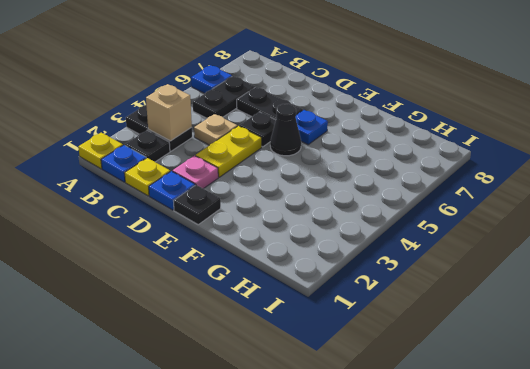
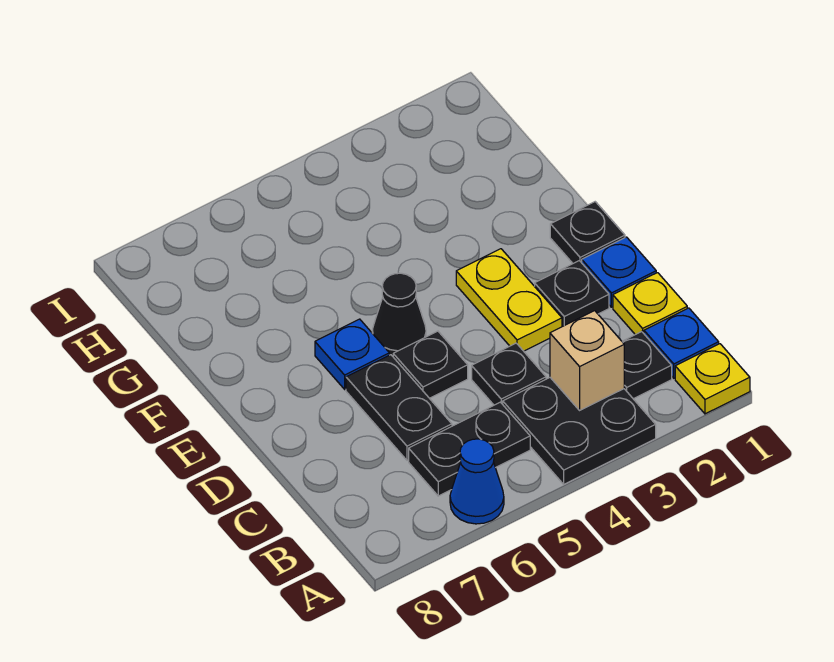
black plate A3:B3 level 1 -> black plate A3:B4 level 1
blue plate A6 level 1 -> blue cone A6 level 1
tan plate C4 level 1 -> black plate C4 level 1
pink plate D2 level 1 -> black plate D2 level 1
yellow plate D3:D4 level 1 -> yellow plate D3:E3 level 1

